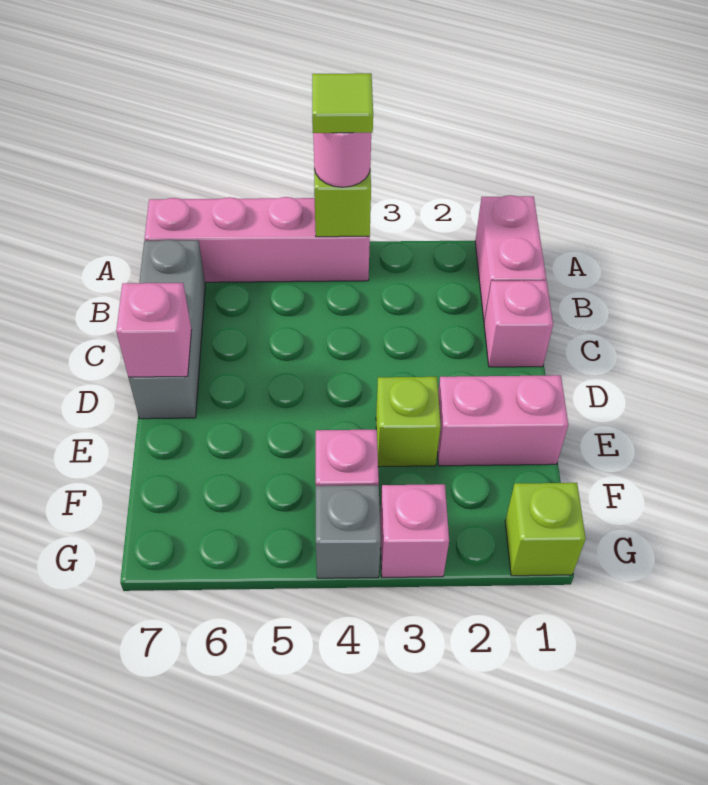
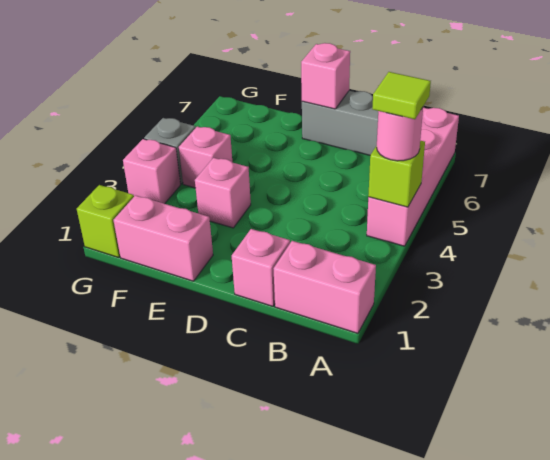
pink brick E1:E2 level 1 -> pink brick E1:F1 level 1
lime brick E3 level 1 -> pink brick E3 level 1

